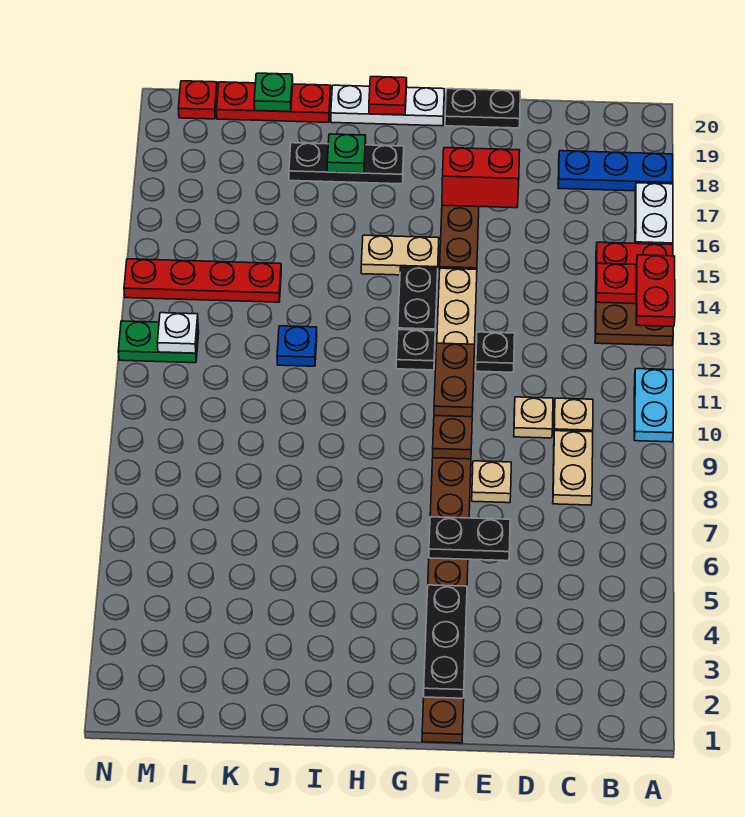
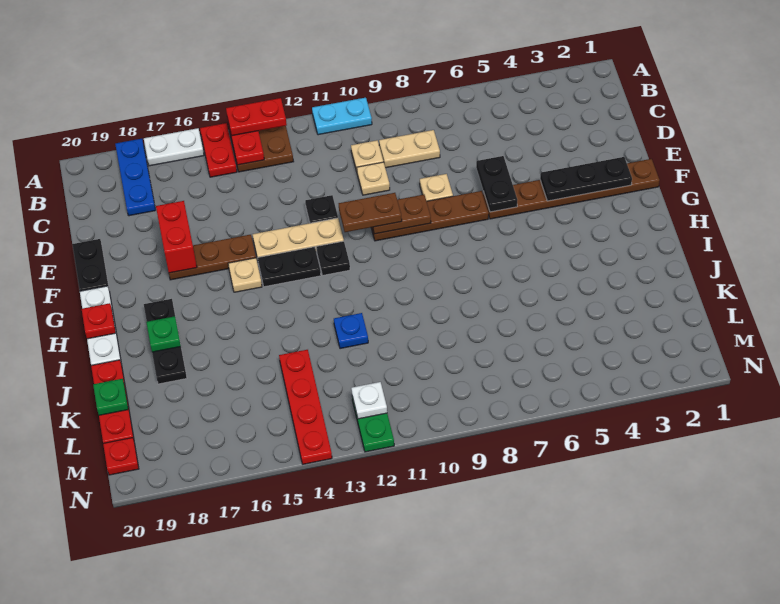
tan plate G15:H15 level 1 -> tan plate G15 level 1

